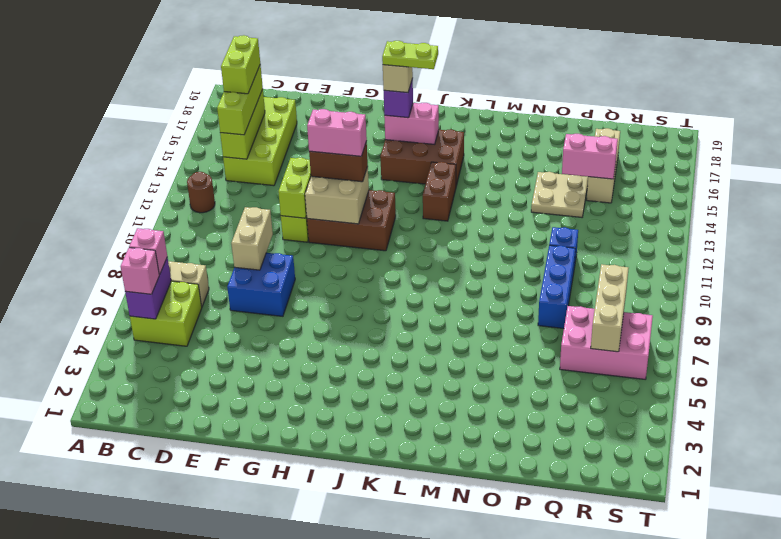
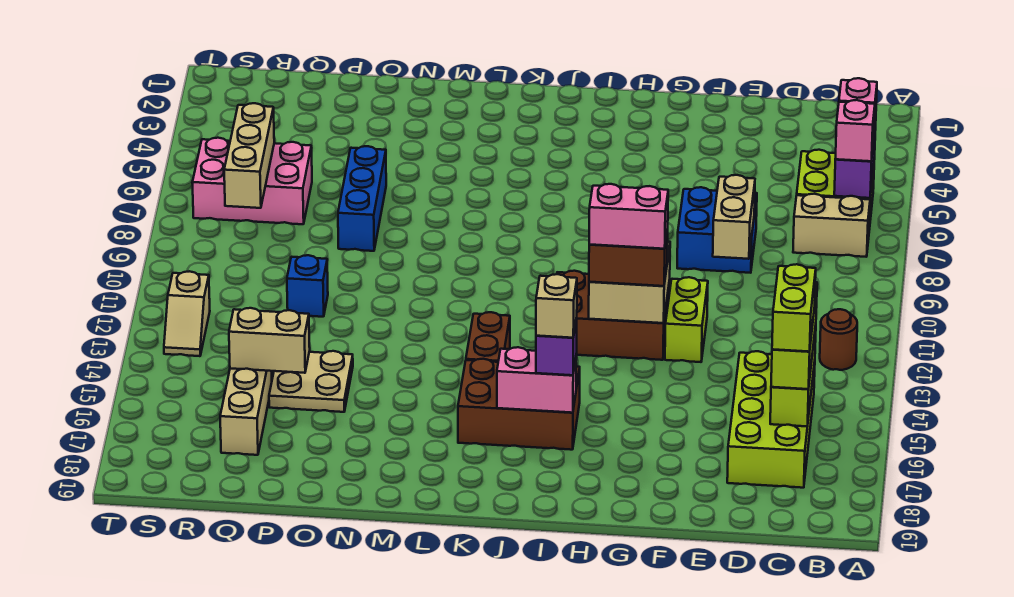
lime brick F11:F12 level 2 -> none
lime plate I16:J16 level 5 -> none
blue brick P8:P10 level 1 -> blue brick O6:O8 level 1
pink brick P15:Q15 level 2 -> tan brick P15:Q15 level 2
none -> tan slope S12:S13 level 1 top 12

